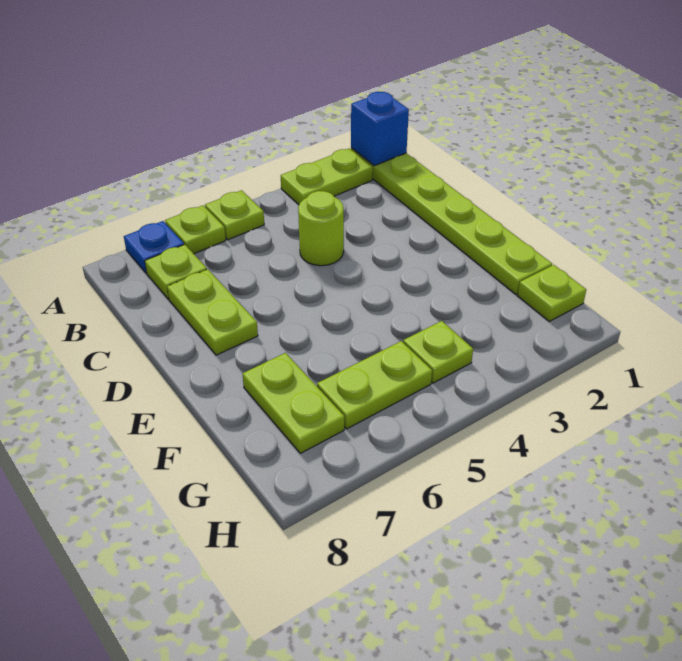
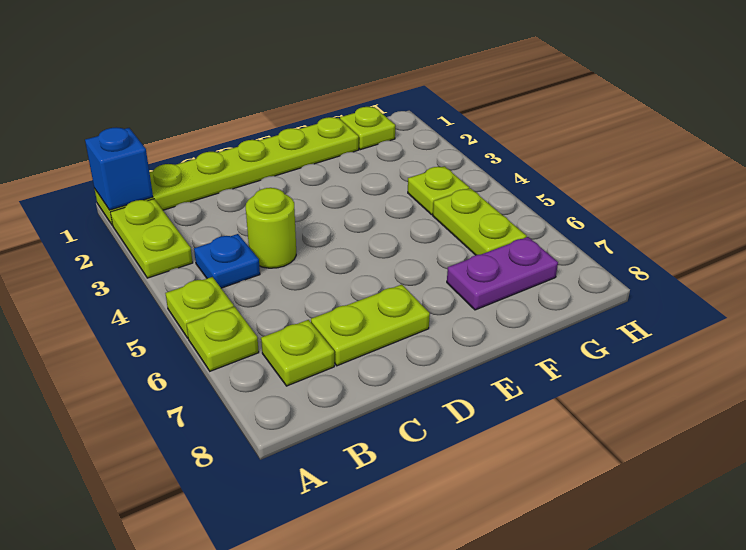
blue plate A7 level 1 -> blue plate B4 level 1
lime plate F7:G7 level 1 -> purple plate F7:G7 level 1

